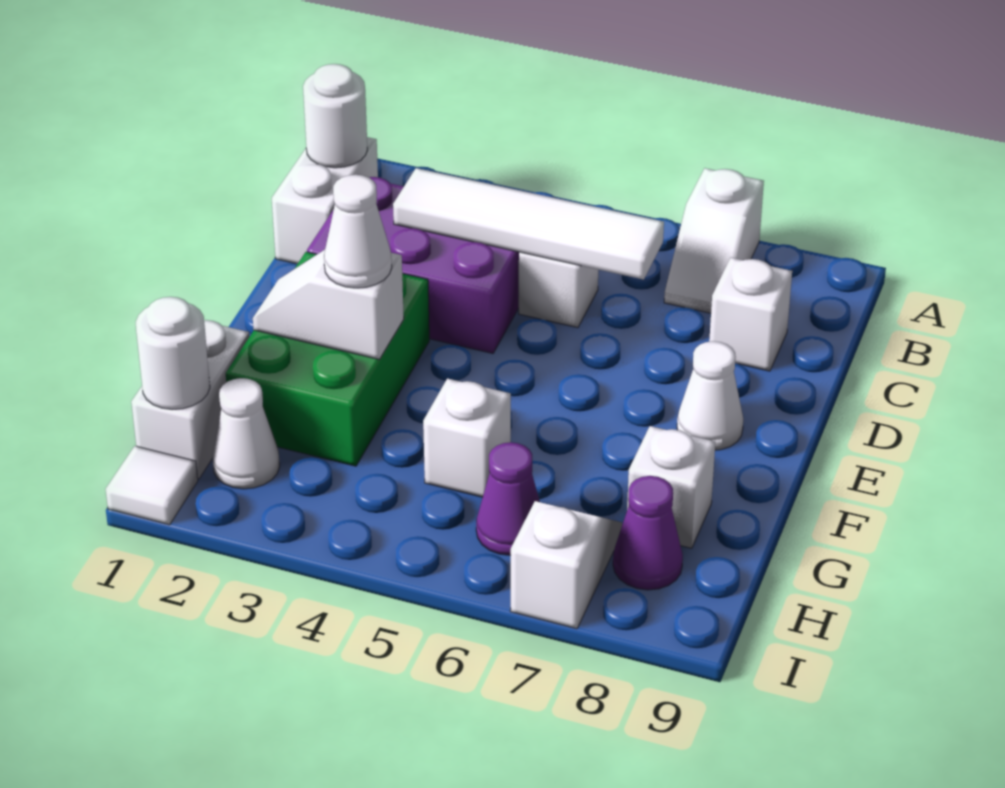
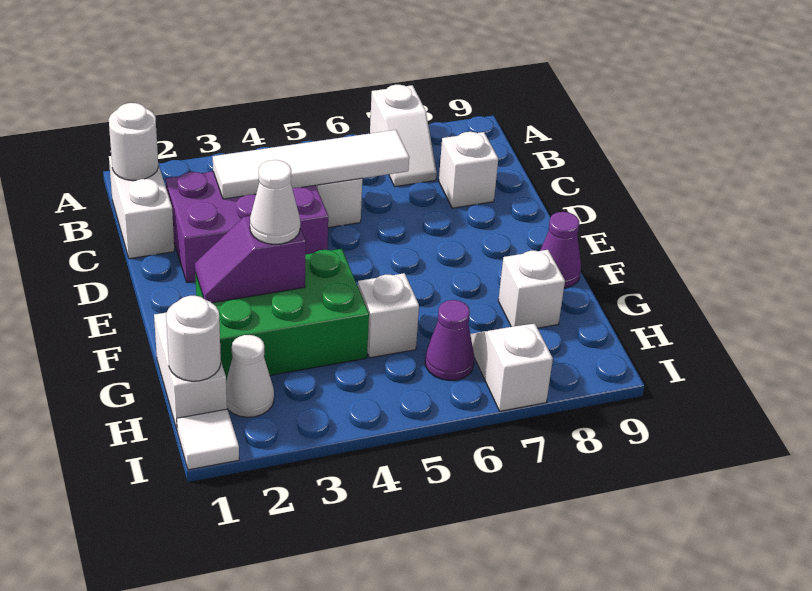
green brick E2:G3 level 1 -> green brick F2:G4 level 1
white cone E8 level 1 -> none
white slope F2:F3 level 2 top 3 -> purple slope F2:F3 level 2 top 3
purple cone H8 level 1 -> purple cone F9 level 1

